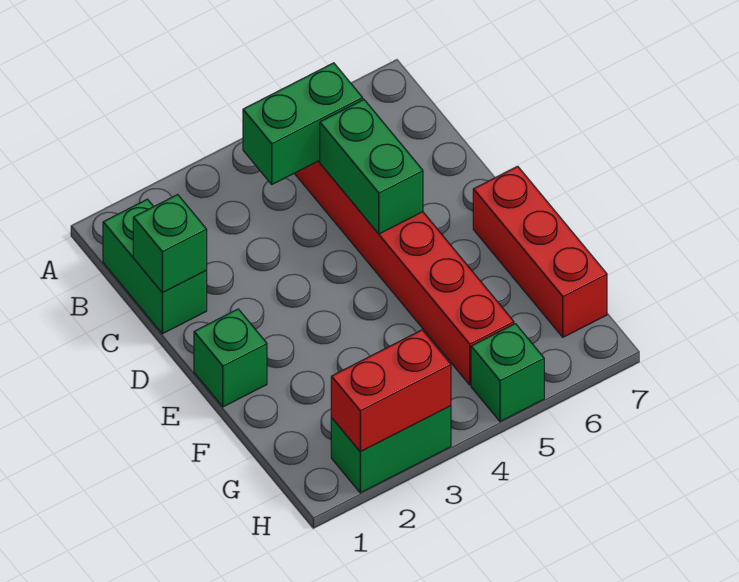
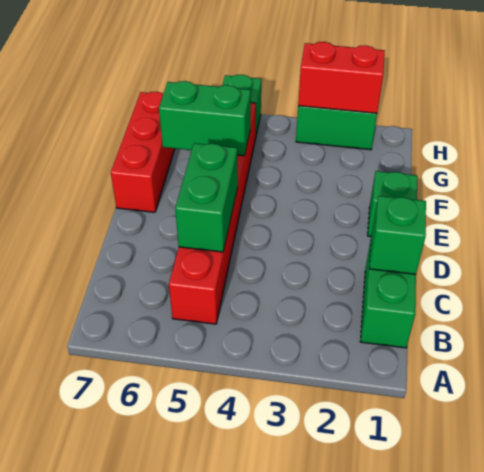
green brick B4:B5 level 2 -> green brick F5:F6 level 2

